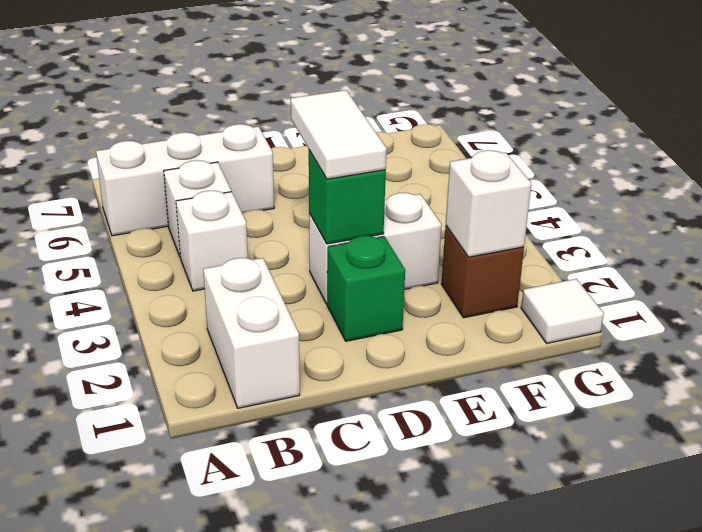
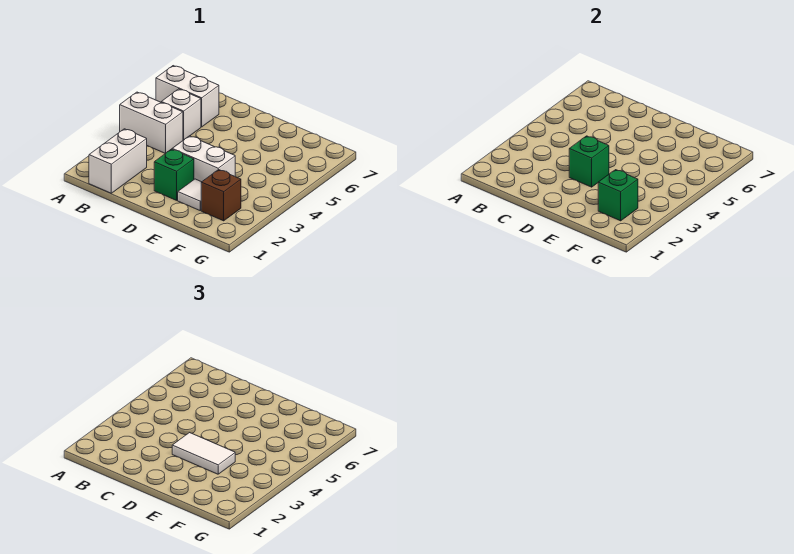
white brick A6:C6 level 1 -> white brick A6:B6 level 1
white brick B4 level 1 -> white brick A4:B4 level 1
white tile D3:D4 level 3 -> white tile D3:E3 level 3
white brick F2 level 2 -> green brick F2 level 2
white tile G1 level 1 -> white tile E2 level 1

